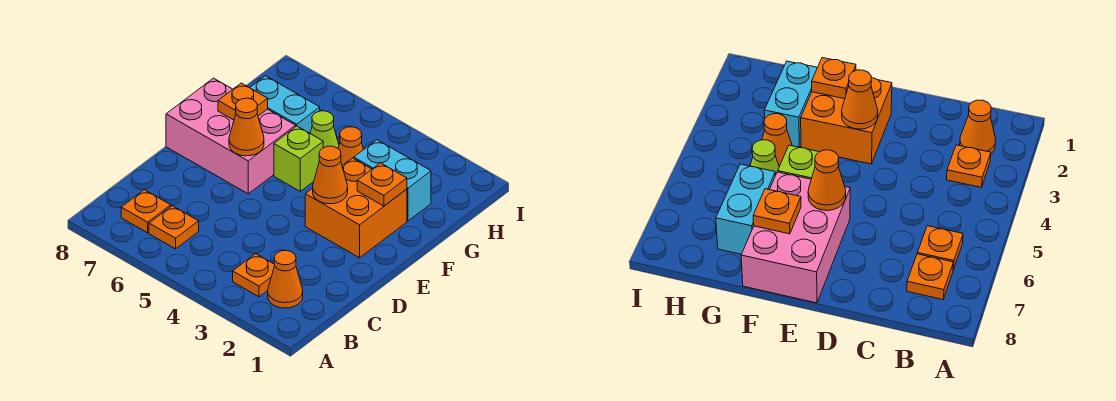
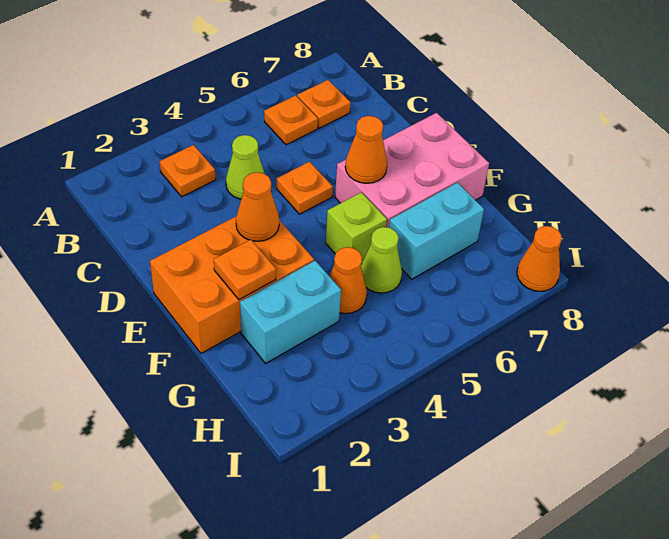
orange cone B2 level 1 -> orange cone I8 level 1
none -> lime cone C4 level 1
orange brick E2:F3 level 1 -> orange brick E1:F3 level 1
orange plate F7 level 2 -> orange plate D5 level 1

